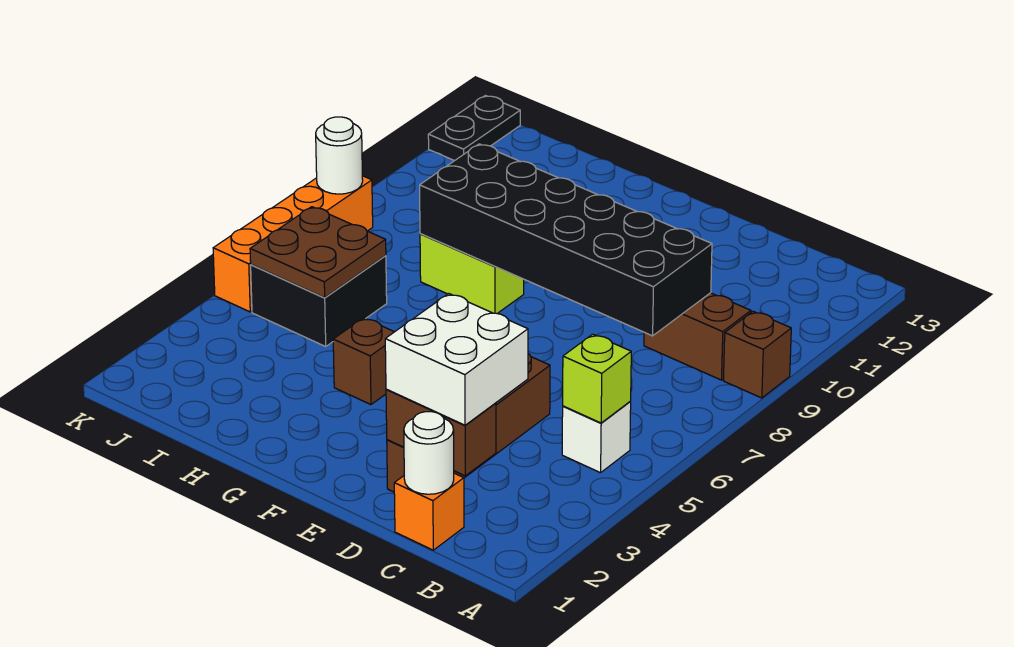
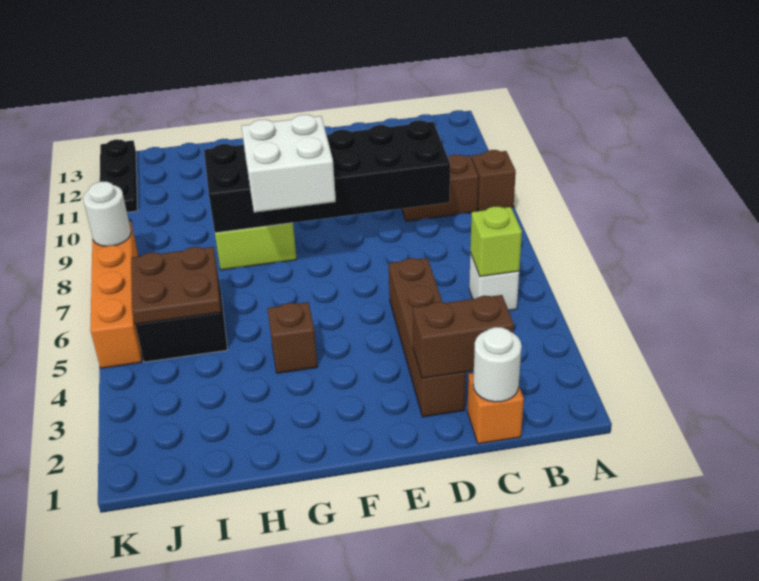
white brick C2:D3 level 3 -> white brick F7:G8 level 3
black plate K12:K13 level 1 -> black plate K11:K13 level 1

